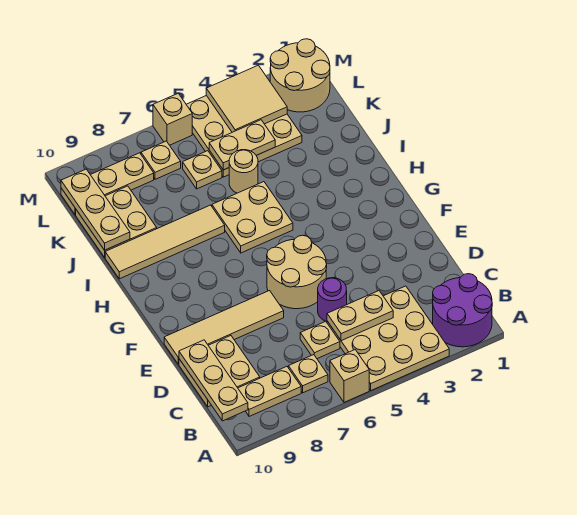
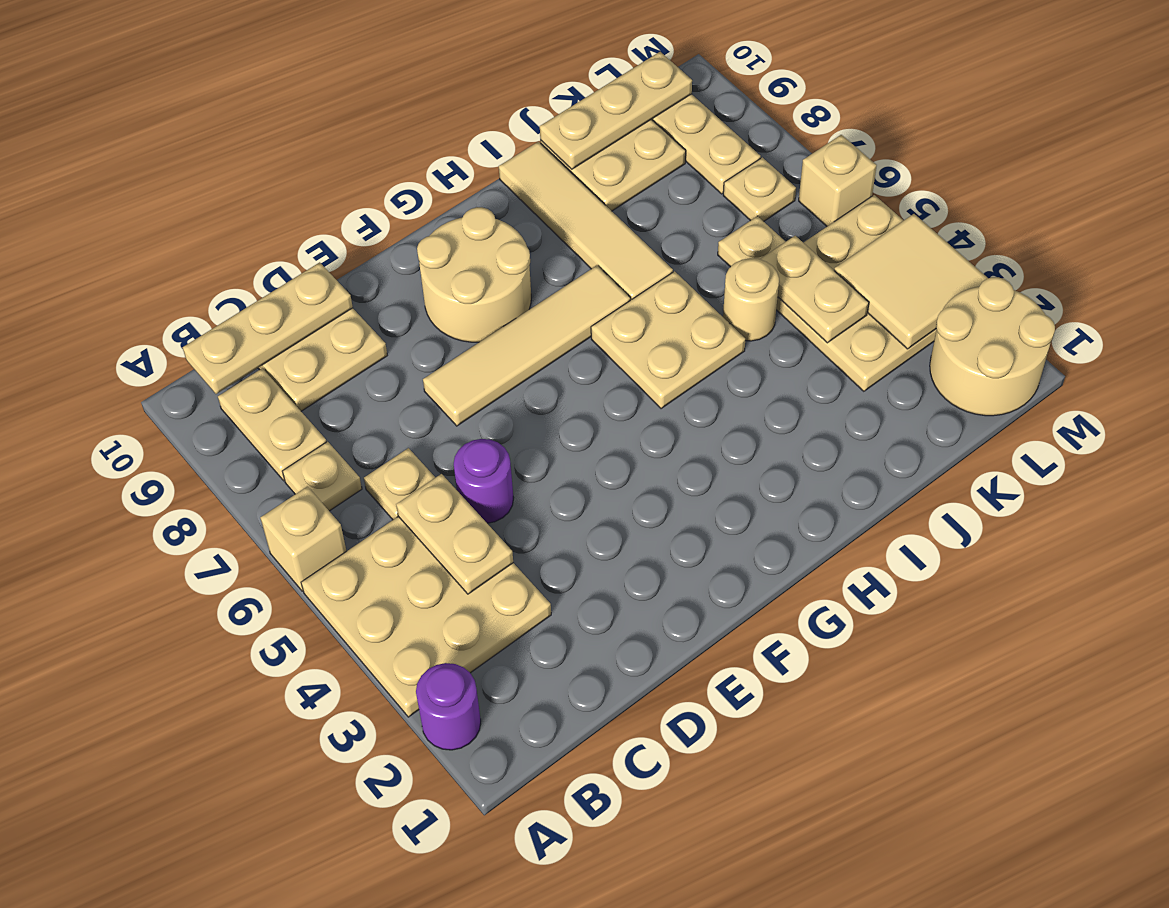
purple round brick A1:B2 level 1 -> purple round brick A2 level 1
tan round brick E5:F6 level 1 -> tan round brick F8:G9 level 1
tan tile E7:E10 level 1 -> tan tile E7:H7 level 1

